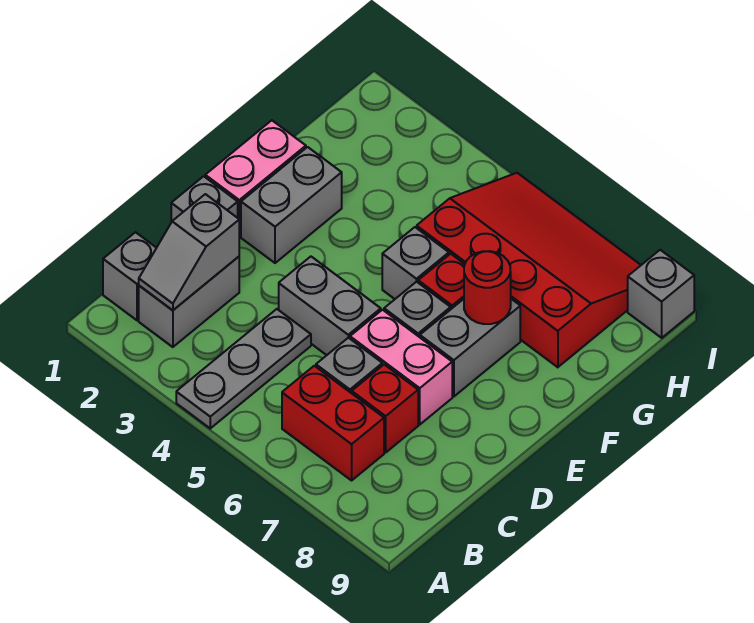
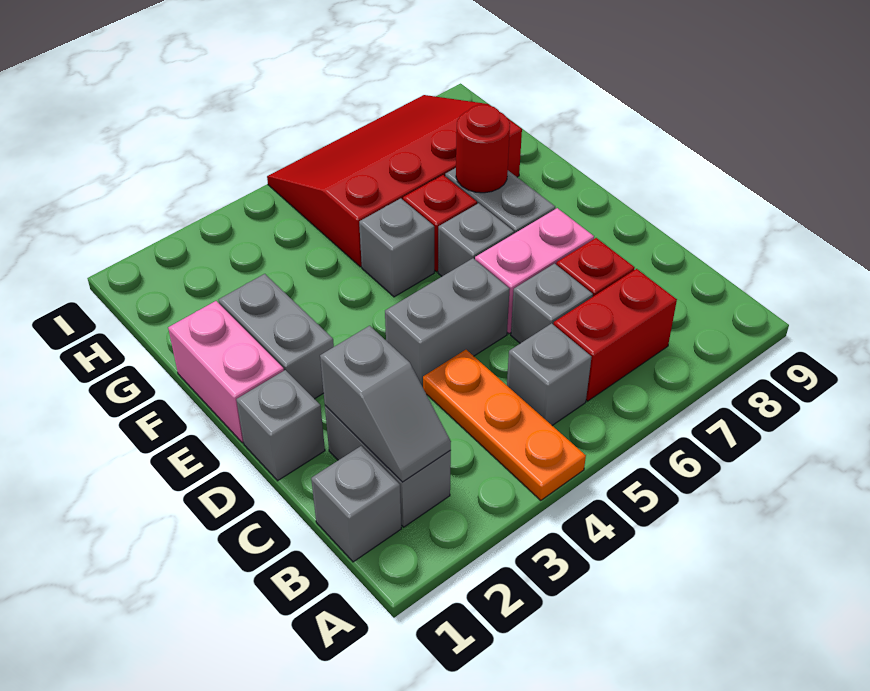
grey plate A4:C4 level 1 -> orange plate A4:C4 level 1
grey brick I9 level 1 -> grey brick B5 level 1

